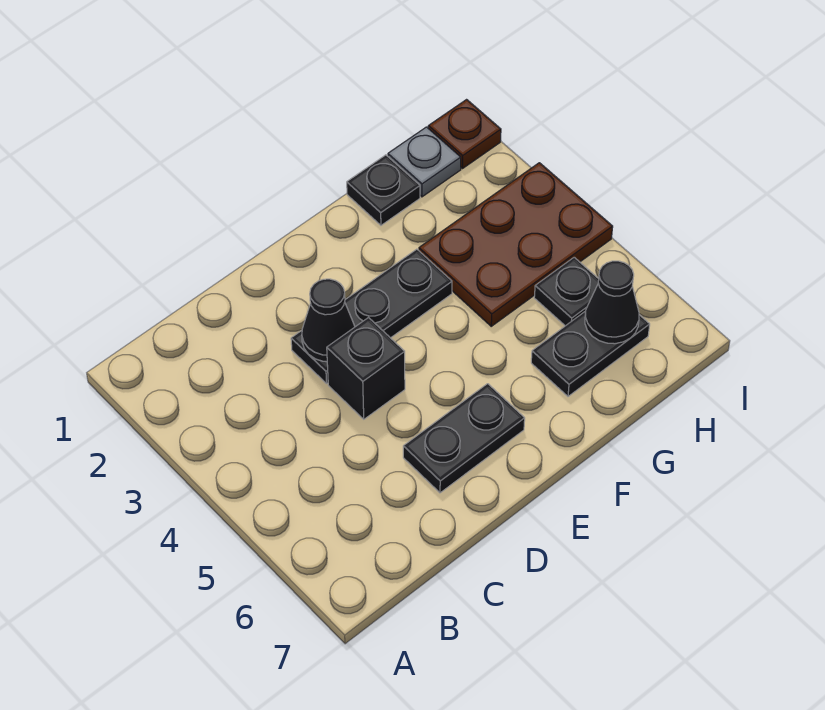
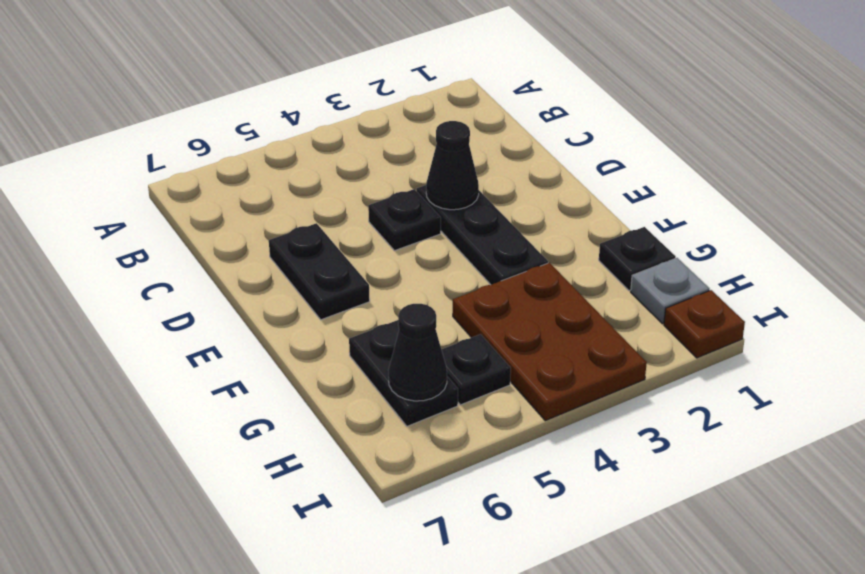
black brick D4 level 1 -> black plate D4 level 1

